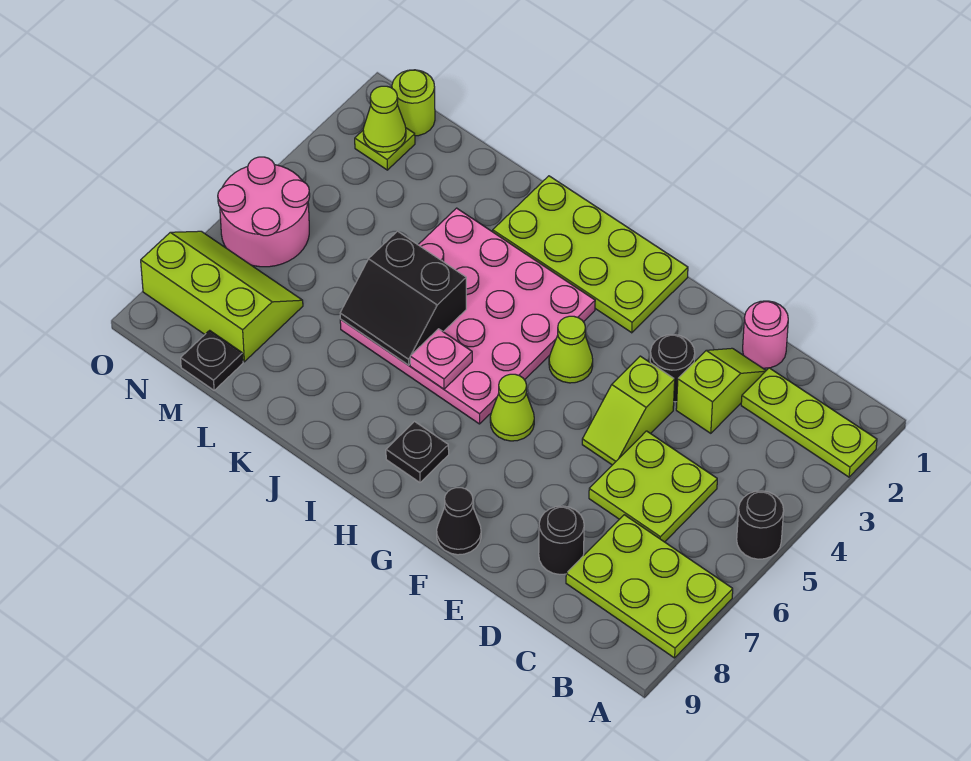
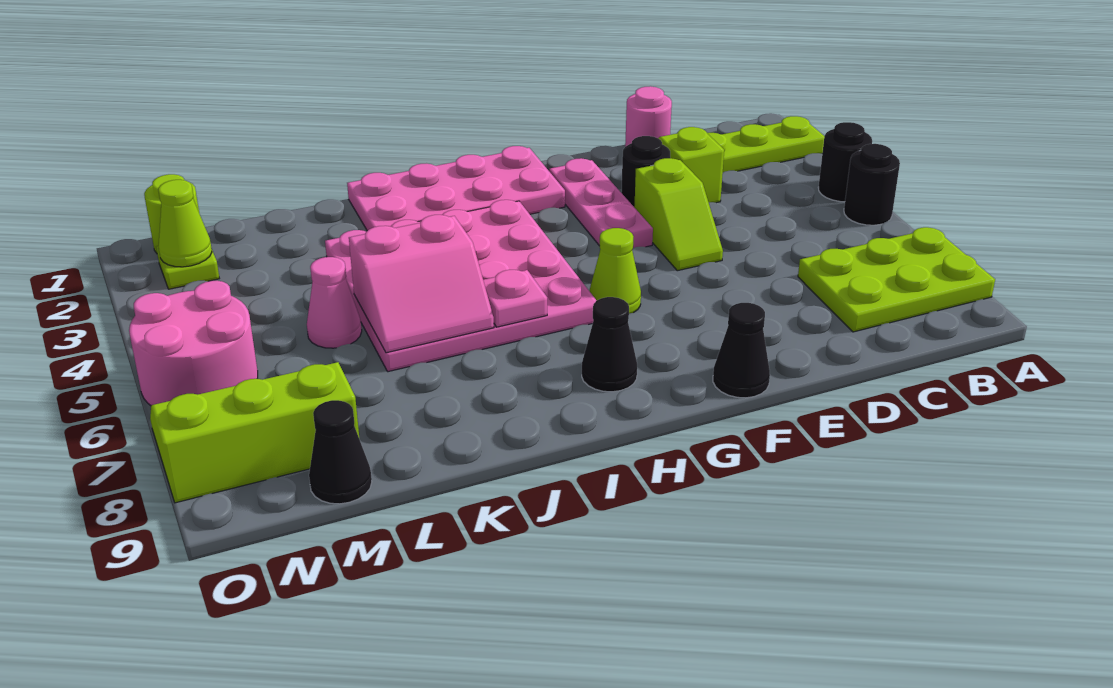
lime plate C5:D6 level 1 -> none
black round brick D8 level 1 -> black round brick A4 level 1
none -> pink plate F2:F4 level 1
lime plate G1:J2 level 1 -> pink plate G1:J2 level 1
lime cone G4 level 1 -> none
black plate H8 level 1 -> black cone H8 level 1
black slope J5:K6 level 2 top 5 -> pink slope J5:K6 level 2 top 5
none -> pink cone L5 level 1
black plate M9 level 1 -> black cone M9 level 1

